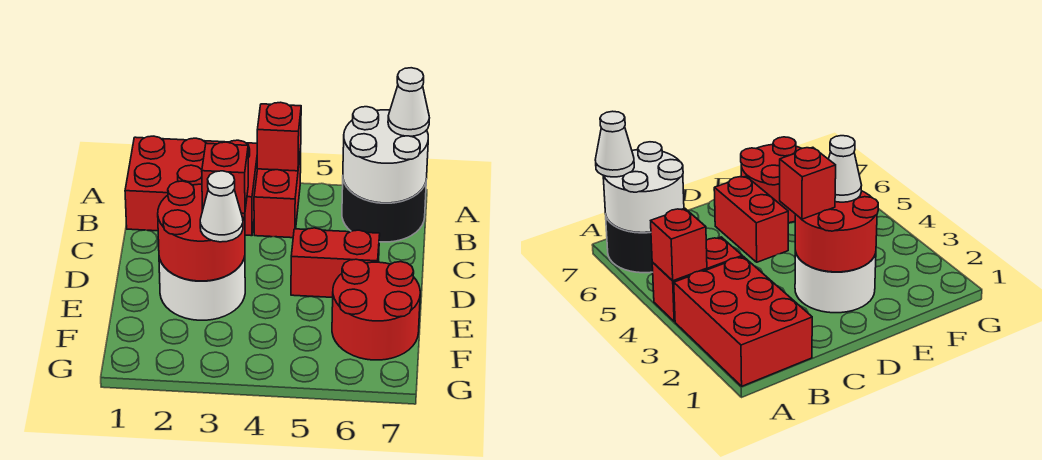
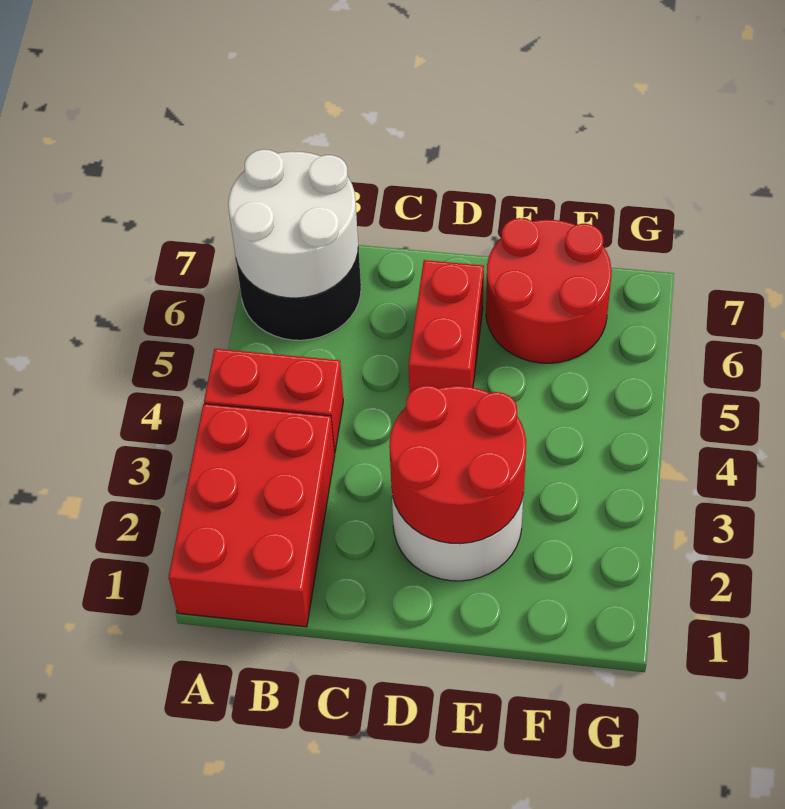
red brick A4 level 2 -> none
white cone A7 level 3 -> none
red brick D3 level 3 -> none
white cone E3 level 3 -> none

